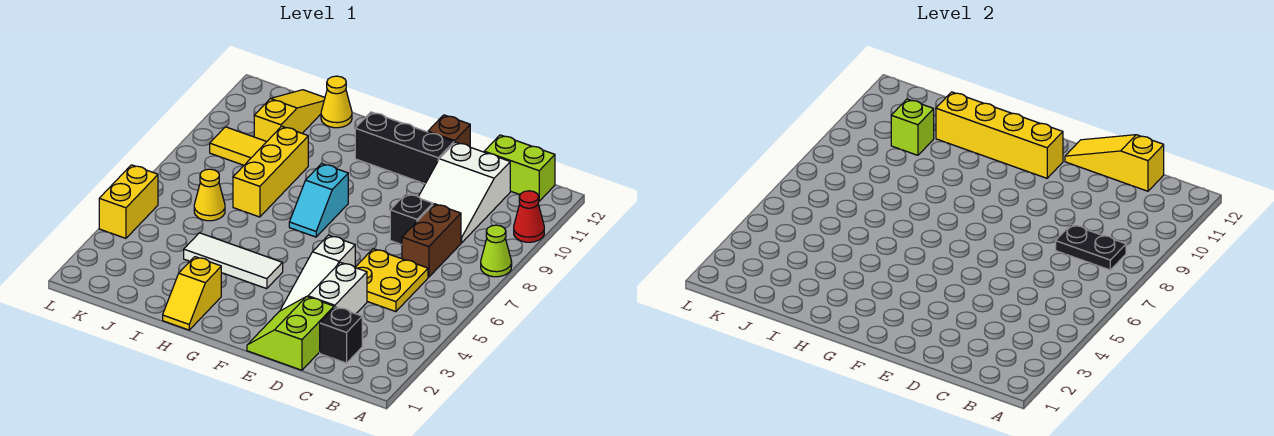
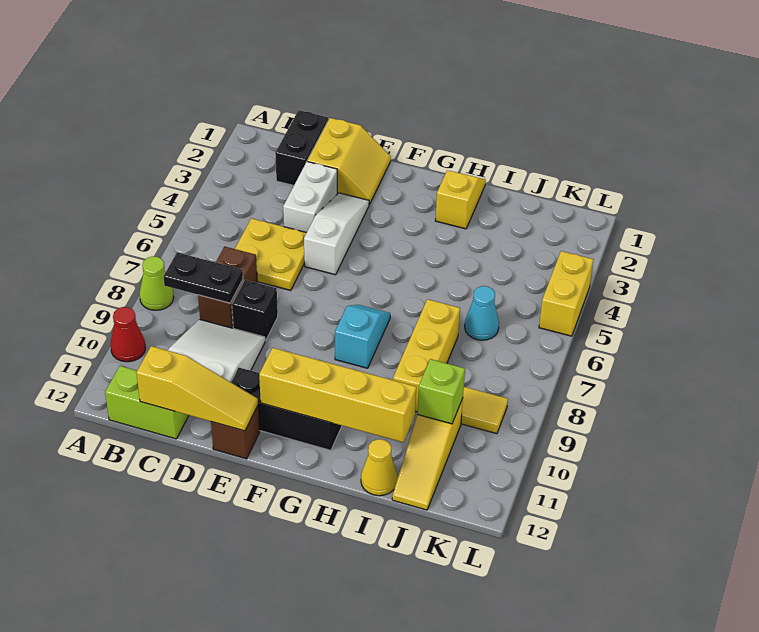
black brick C2 level 1 -> black brick C1:C2 level 1
lime slope D1:E2 level 1 top D -> yellow slope D1:E2 level 1 top D
white tile G4:I4 level 1 -> none
yellow cone J6 level 1 -> cyan cone J6 level 1

